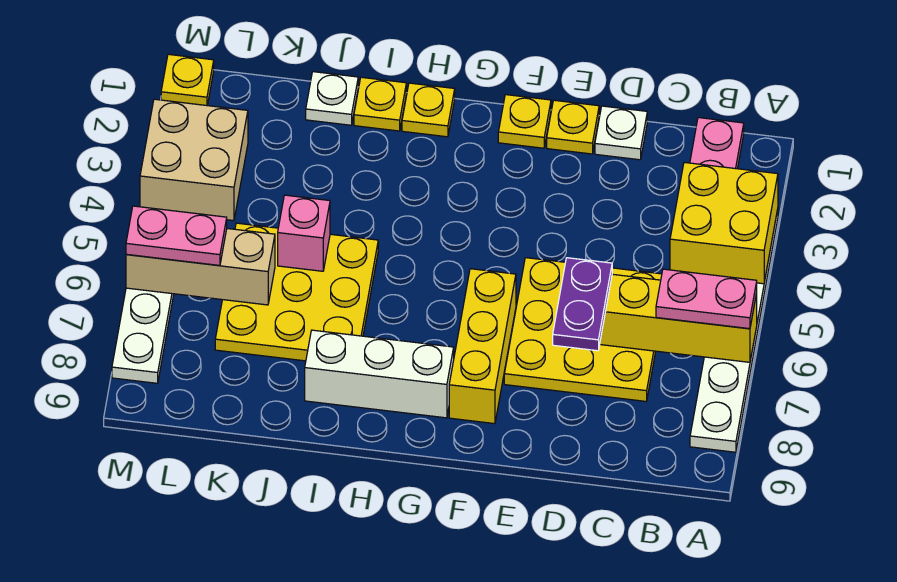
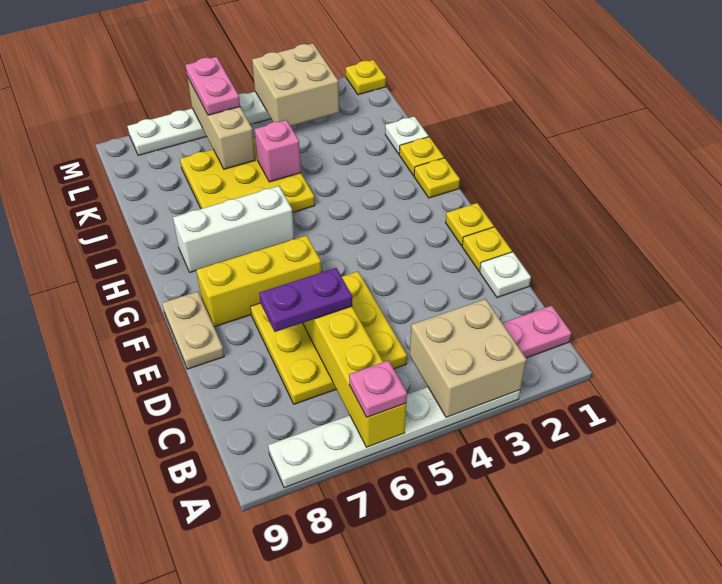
yellow brick A3:B4 level 2 -> tan brick A3:B4 level 2
pink plate A6:B6 level 3 -> pink plate A6 level 3
none -> tan plate E9:F9 level 1
white brick G8:I8 level 1 -> white brick H6:H8 level 1

